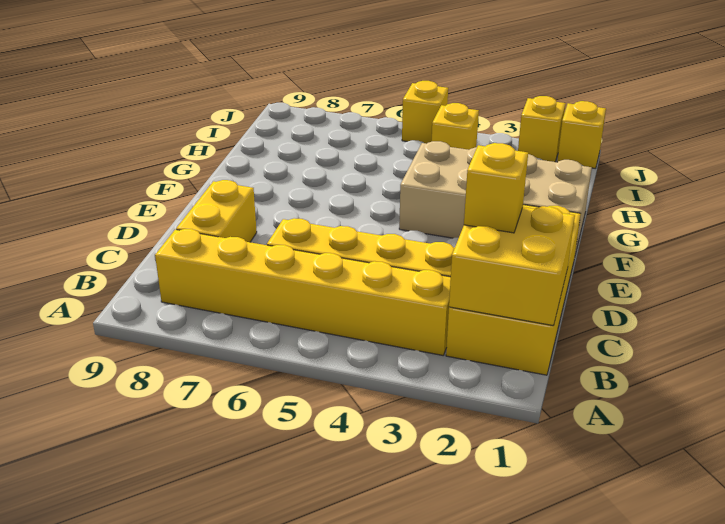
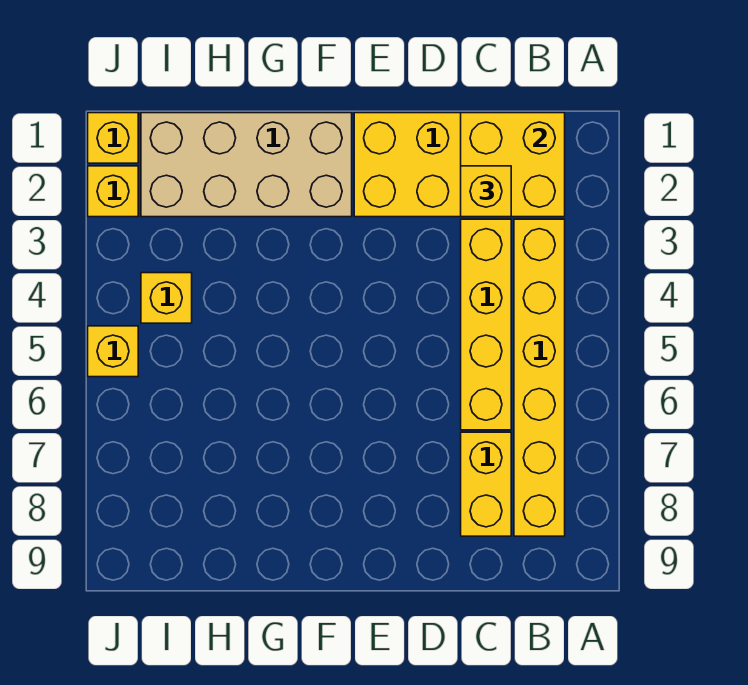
yellow brick C8:D8 level 1 -> yellow brick C7:C8 level 1
tan brick F1:G4 level 1 -> tan brick F1:I2 level 1

